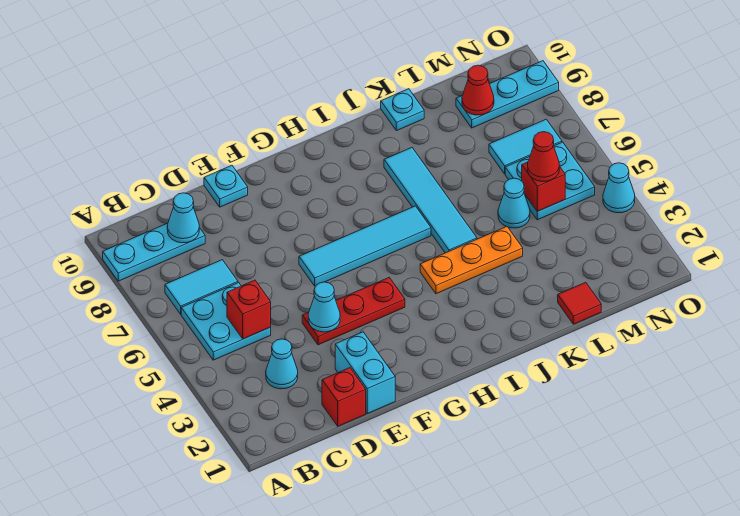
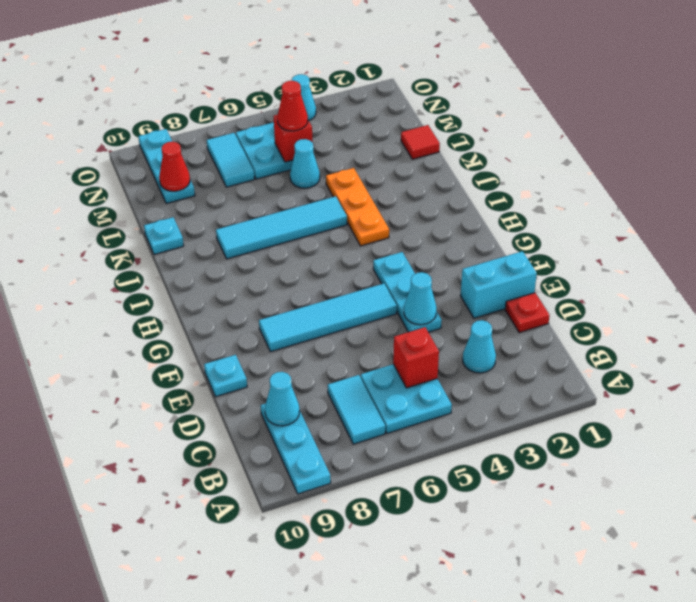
red brick D1 level 1 -> red plate D1 level 1
red plate E4:G4 level 1 -> cyan plate E4:G4 level 1
cyan tile F6:I6 level 1 -> cyan tile F5:F8 level 1

